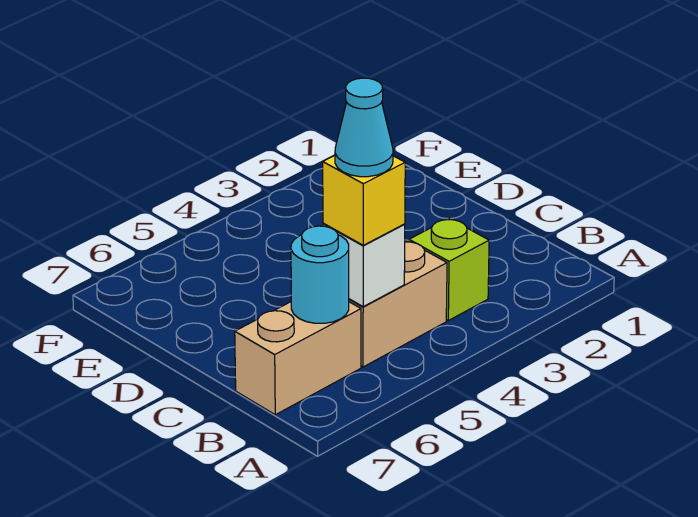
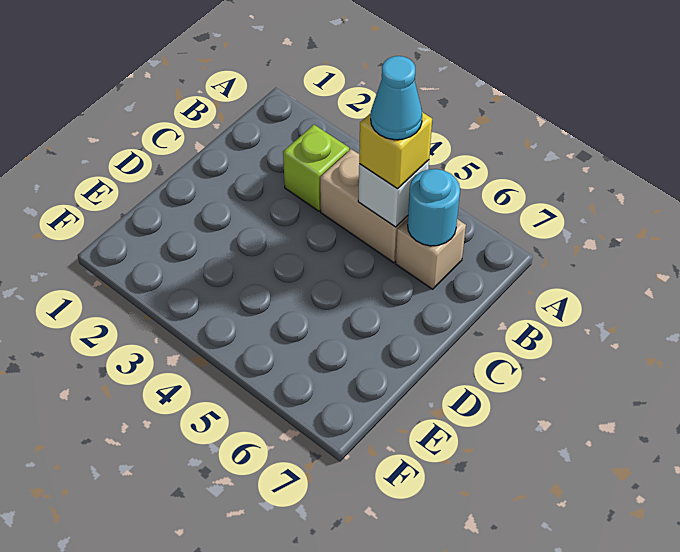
tan brick B6:B7 level 1 -> tan brick B6 level 1

